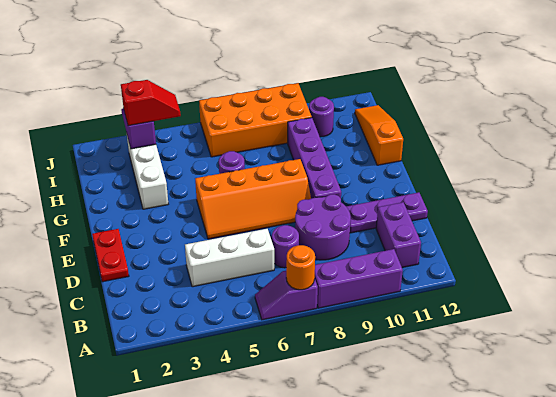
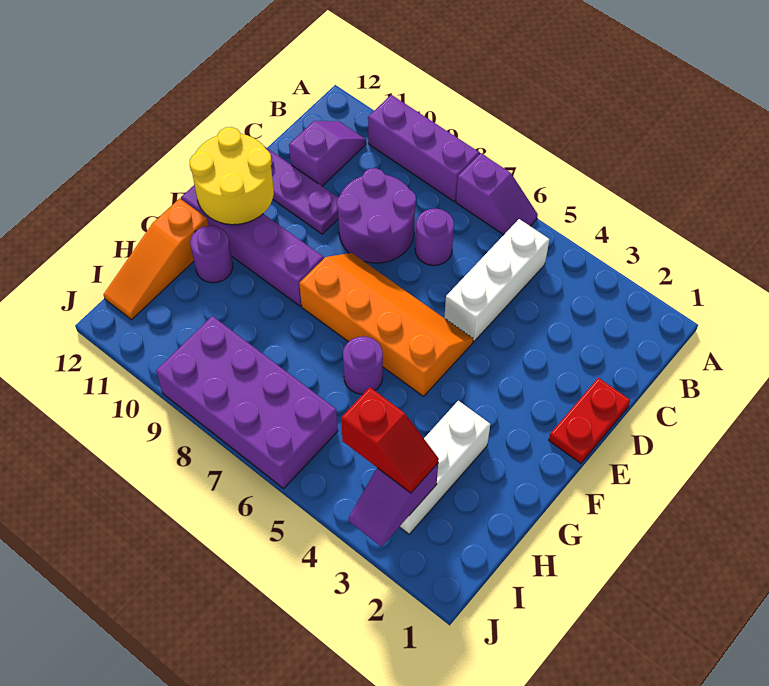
orange round brick A7 level 2 -> none
purple brick B11:C11 level 1 -> purple slope B11:C11 level 1 top C
white brick C4:C6 level 1 -> white brick B5:D5 level 1
purple brick E9:H9 level 1 -> purple brick F9:F12 level 1
none -> yellow round brick E11:F12 level 2
red slope I3:I4 level 3 top 3 -> red slope I3:I4 level 3 top 4
orange brick I6:J9 level 1 -> purple brick I6:J9 level 1
purple round brick I10 level 1 -> purple round brick G11 level 1

